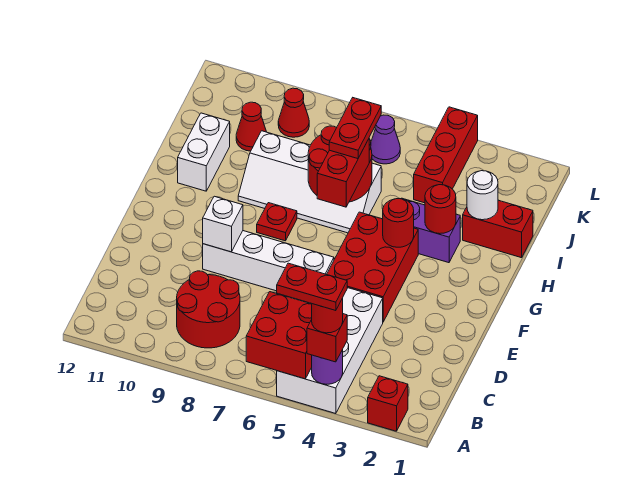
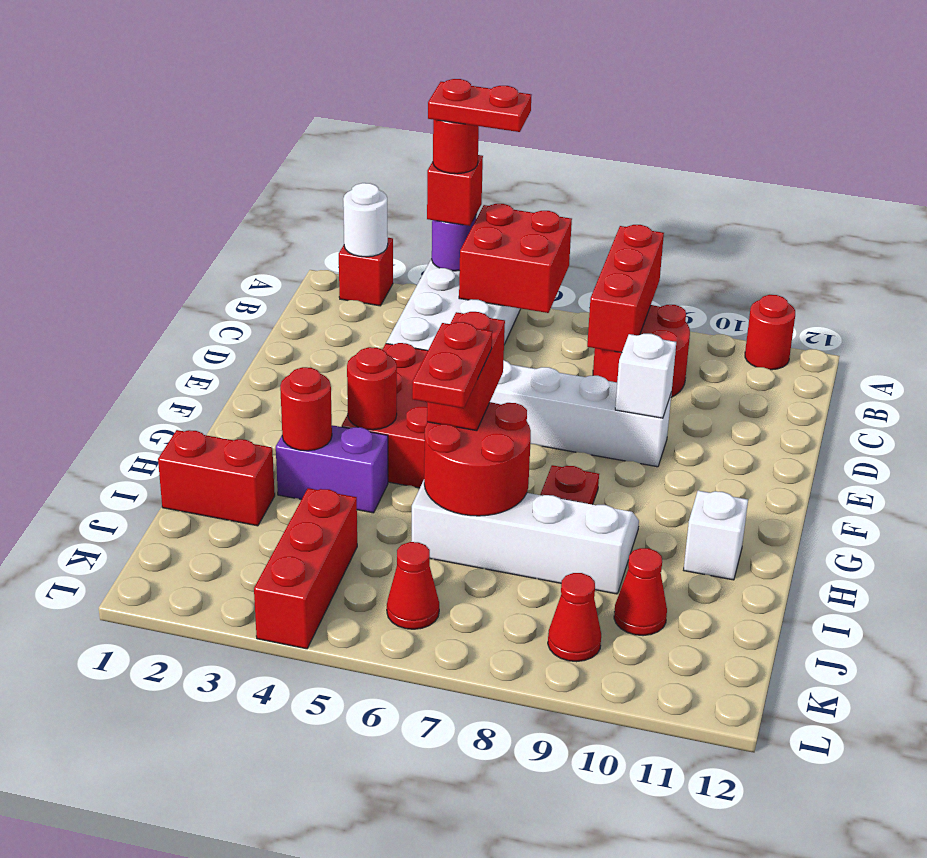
none -> red brick A8:C8 level 2
none -> red round brick A11 level 1
white brick H11:I11 level 1 -> white brick H11 level 1
white round brick I2 level 2 -> white round brick A2 level 2
purple cone K6 level 1 -> red cone K6 level 1

